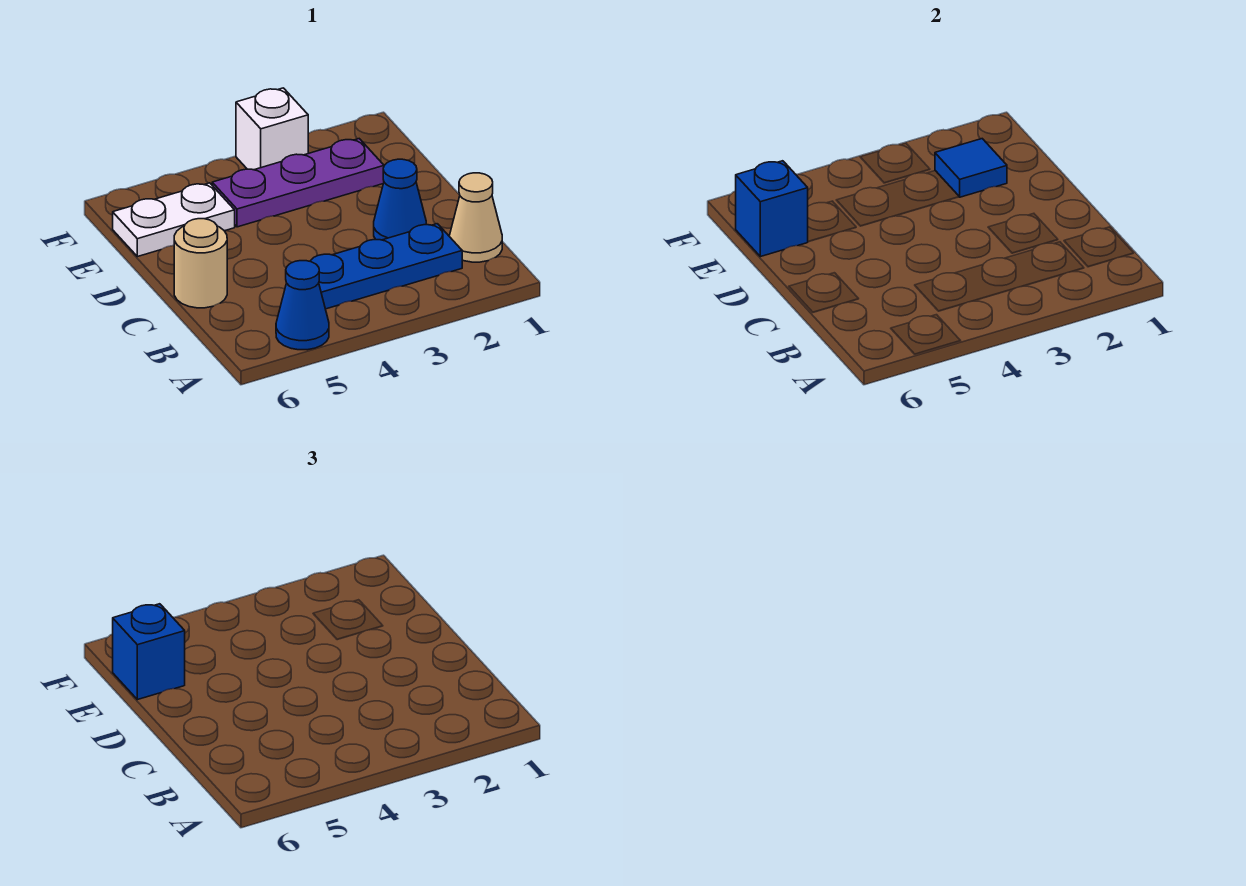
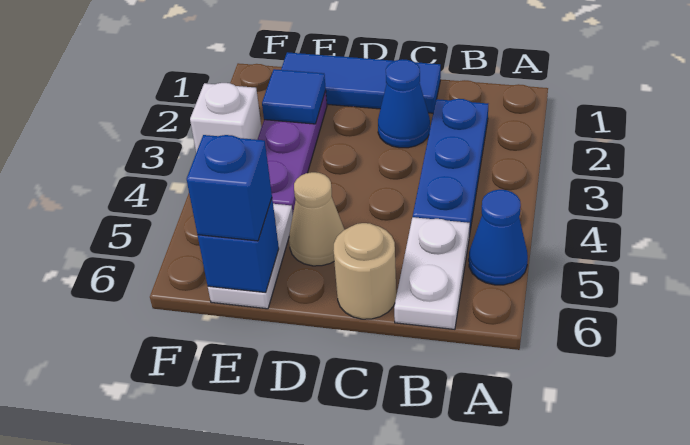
tan cone B1 level 1 -> tan cone D5 level 1
none -> white plate B5:B6 level 1
none -> blue tile C1:E1 level 1

